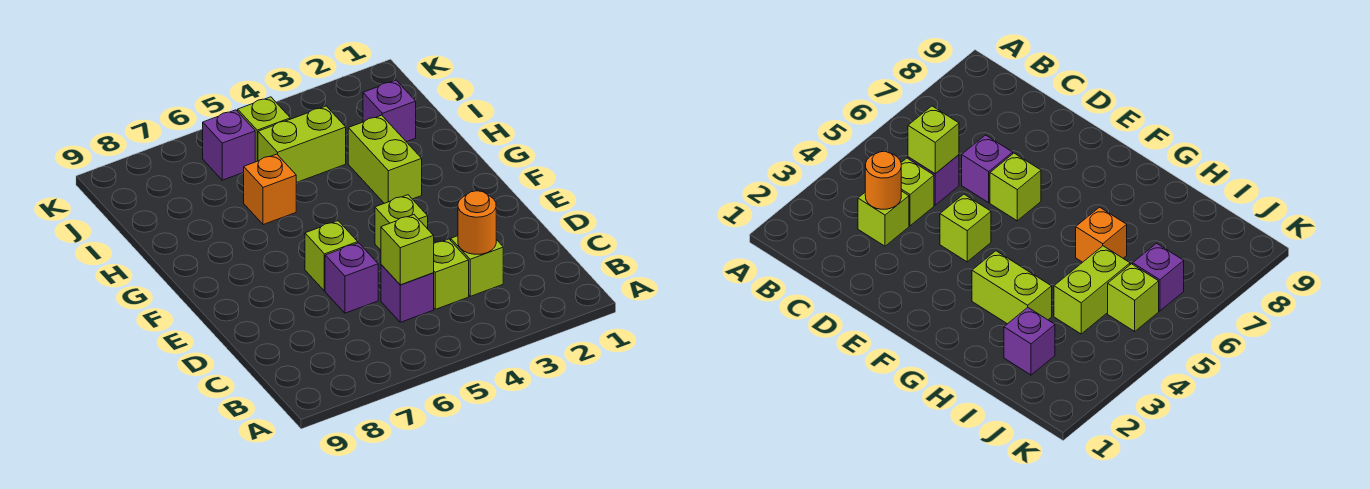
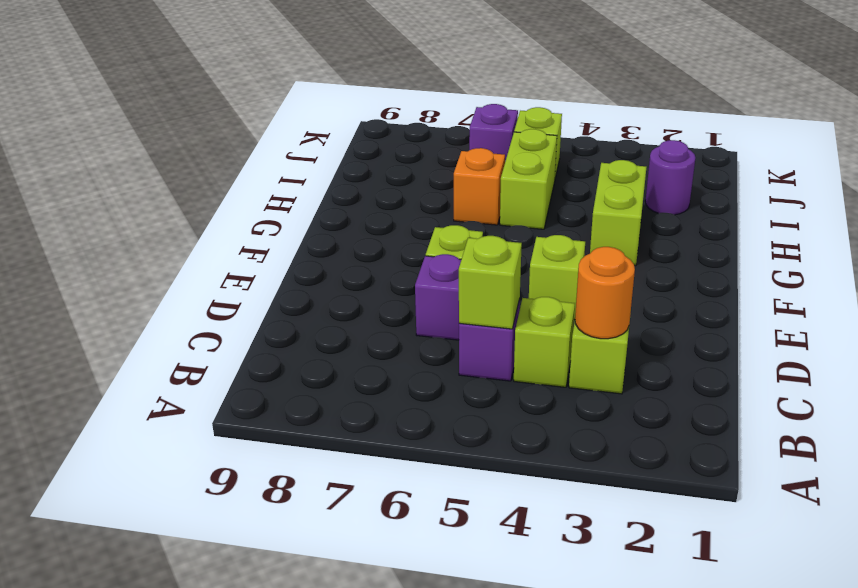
purple brick I2 level 1 -> purple round brick I2 level 1
lime brick I4:I5 level 1 -> lime brick H5:I5 level 1

